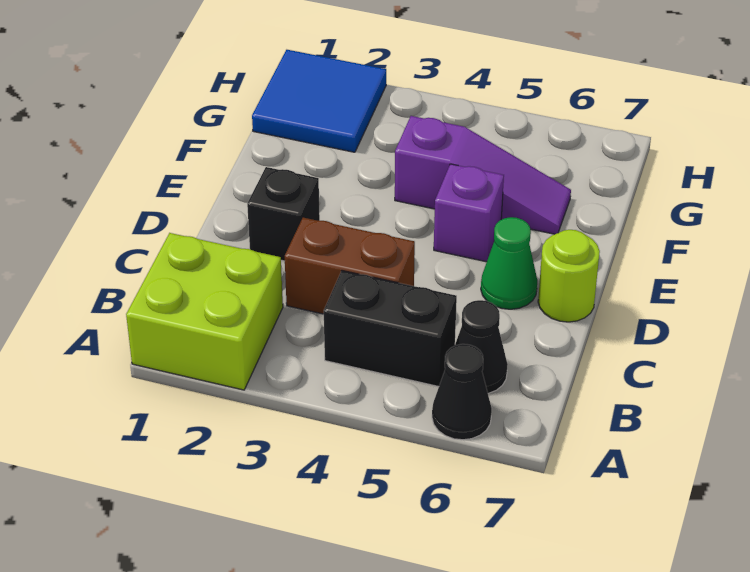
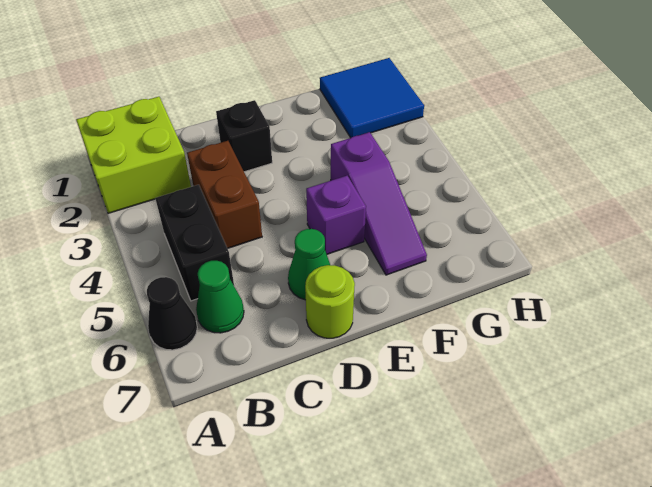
black cone B6 level 1 -> green cone B6 level 1

